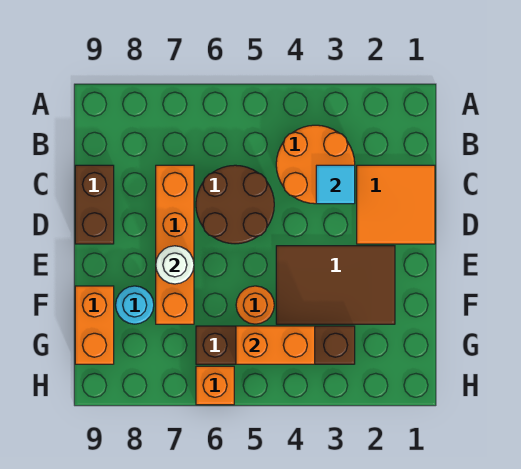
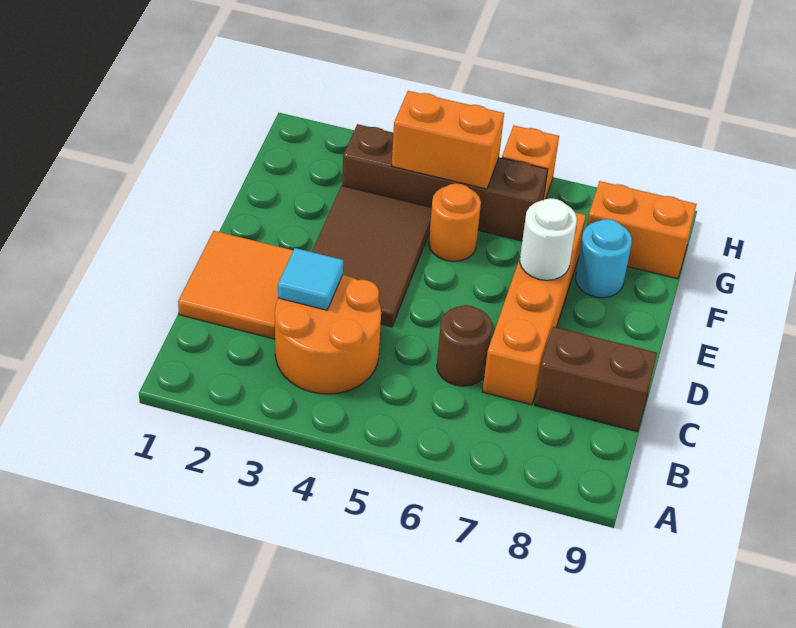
brown round brick C5:D6 level 1 -> brown round brick C6 level 1
brown brick C9:D9 level 1 -> brown brick C8:C9 level 1
brown tile E2:F4 level 1 -> brown tile D3:F4 level 1
orange brick F9:G9 level 1 -> orange brick G8:G9 level 1

